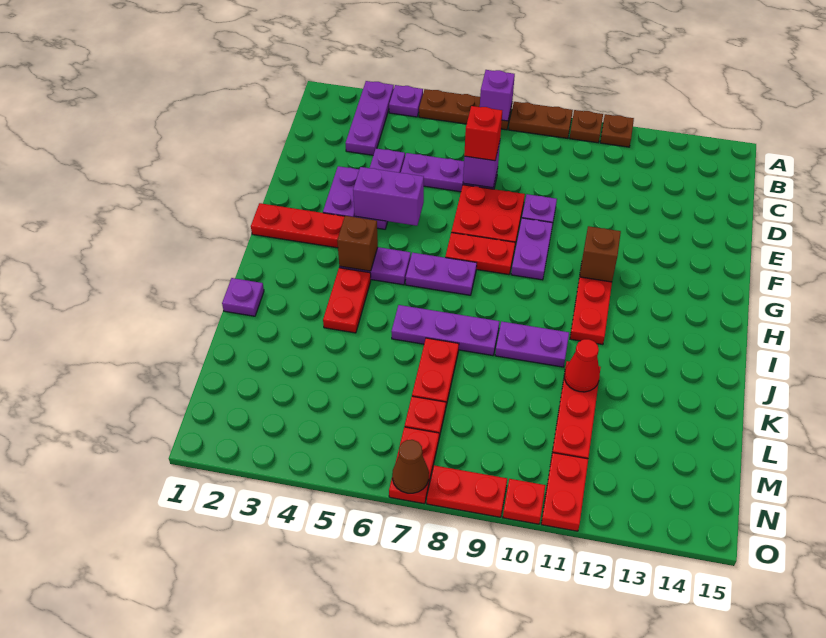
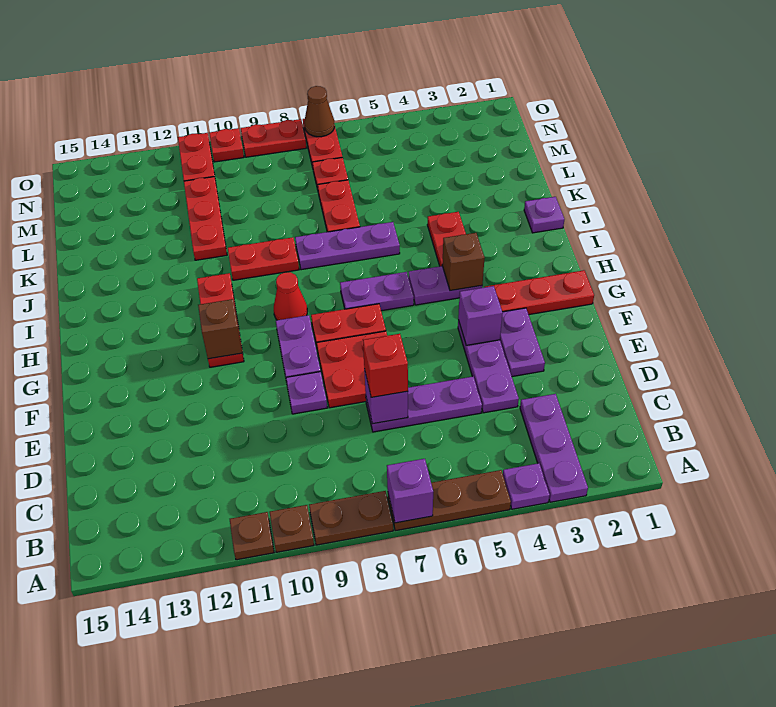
purple brick F4:F5 level 2 -> purple brick F4 level 2
purple plate J9:J10 level 1 -> red plate J9:J10 level 1
red cone K11 level 2 -> red cone H9 level 1

